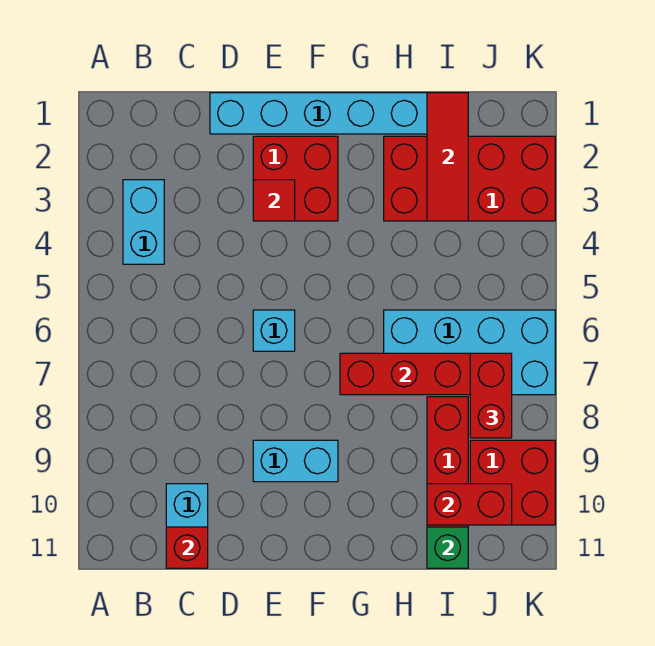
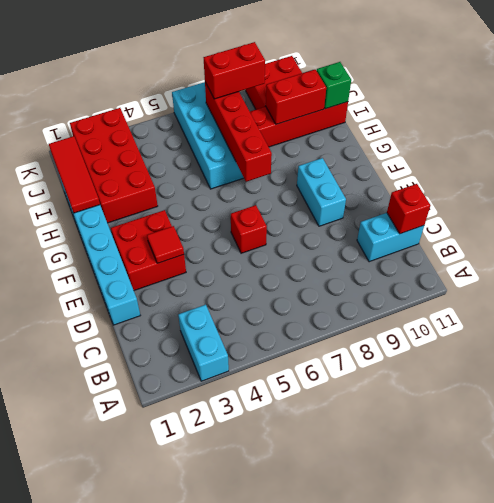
cyan brick B3:B4 level 1 -> cyan brick A3:B3 level 1
cyan brick E6 level 1 -> red brick E6 level 1
red tile I1:I3 level 2 -> red tile H1:J1 level 2
red brick I10:J10 level 2 -> red brick I9:I10 level 2

